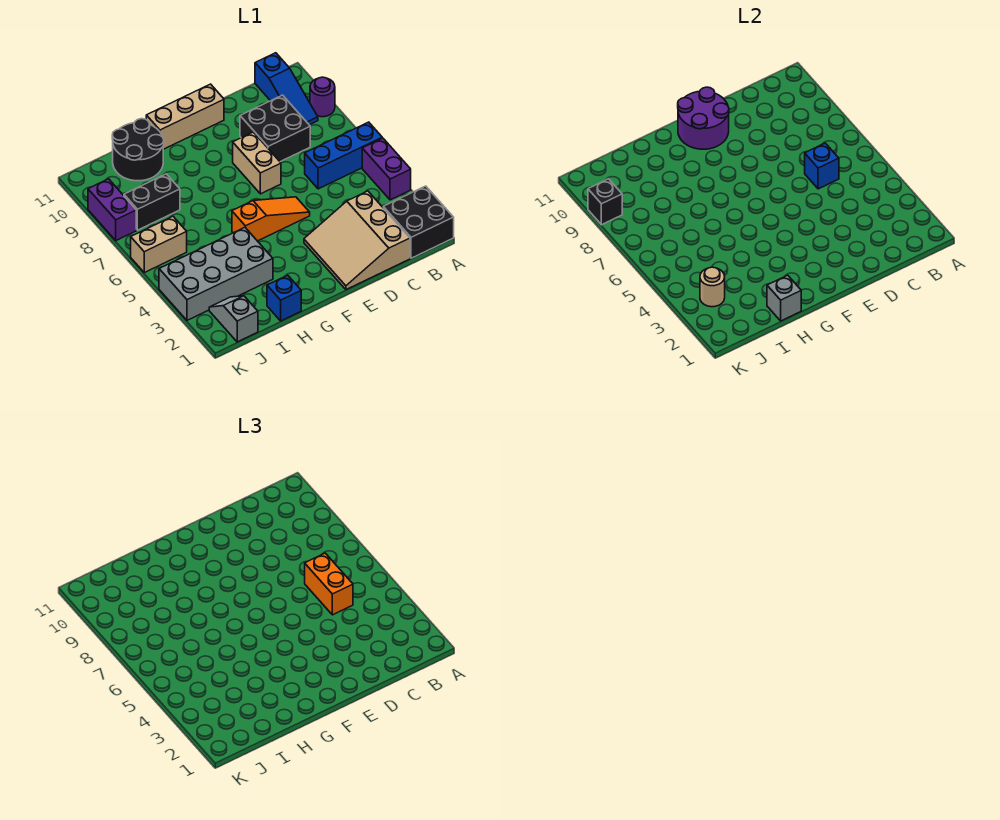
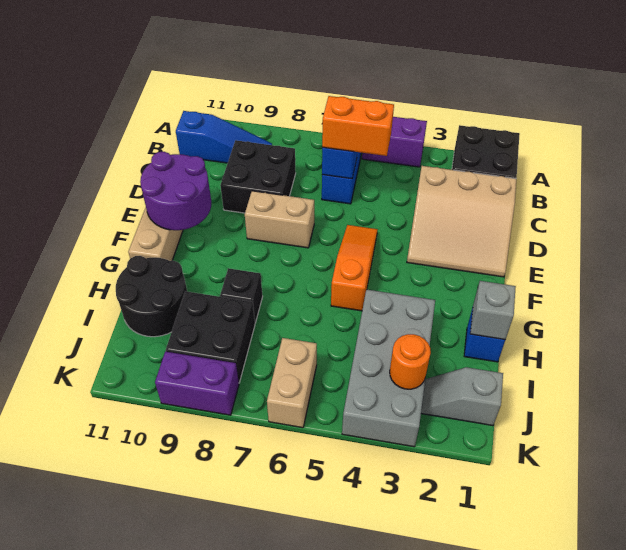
purple round brick A9 level 1 -> none
black brick I8:J8 level 1 -> black brick I8:J9 level 1
tan round brick J3 level 2 -> orange round brick J3 level 2
black brick K9 level 2 -> black brick H8 level 1

